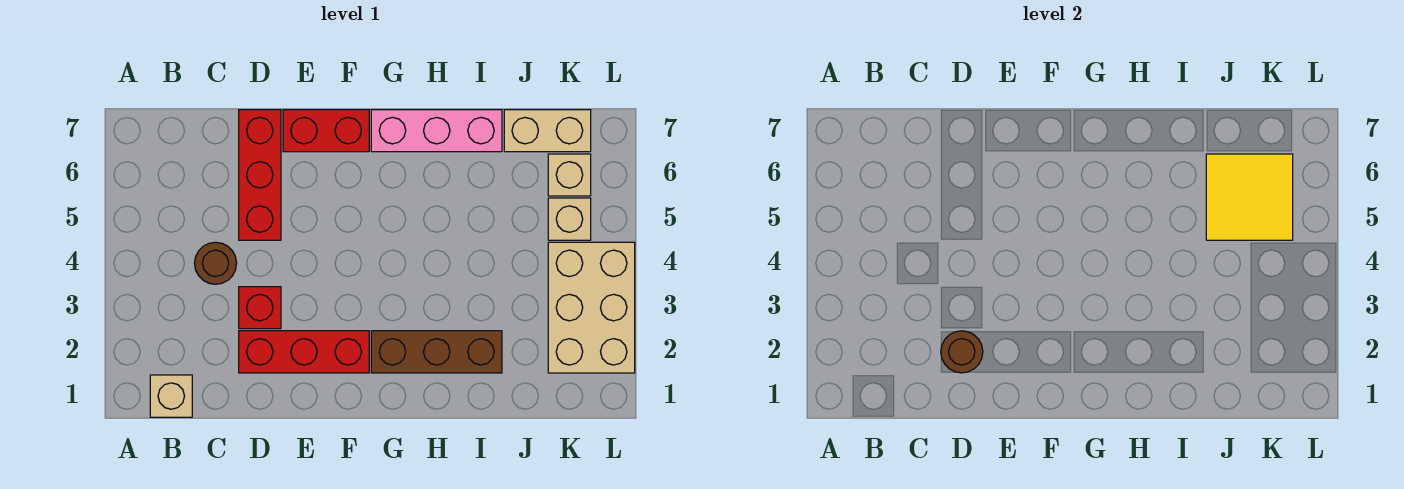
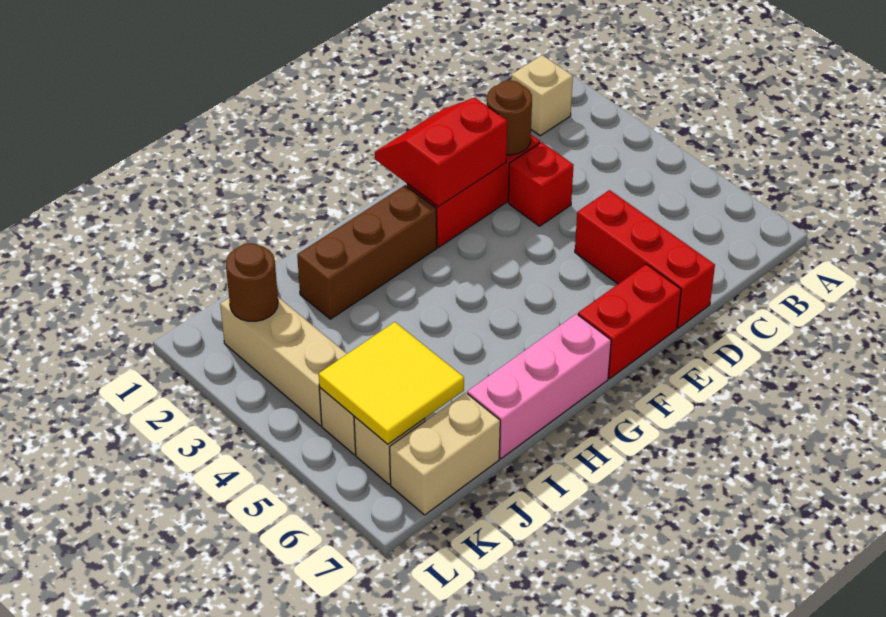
brown round brick C4 level 1 -> brown round brick K2 level 2
none -> red slope E1:F2 level 2 top 2
tan brick K2:L4 level 1 -> tan brick K2:K4 level 1

